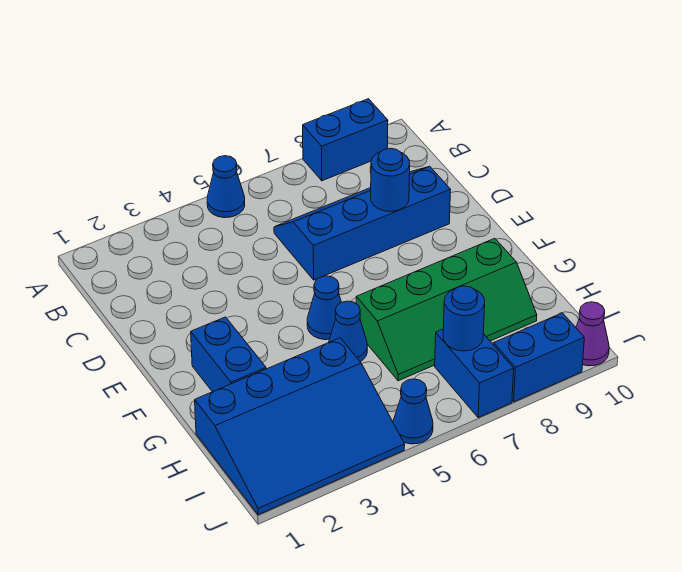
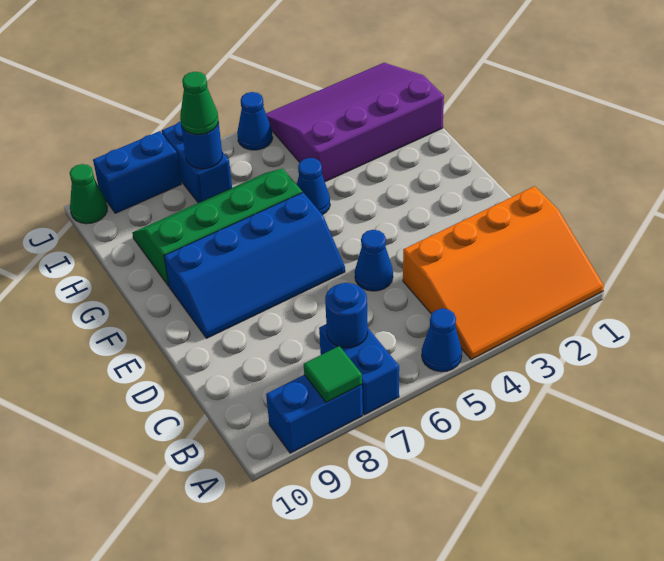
none -> orange slope A1:C4 level 1 top C
none -> green tile A8 level 2
blue slope C6:D9 level 1 top D -> blue slope E6:F9 level 1 top F
blue round brick D8 level 2 -> blue round brick B7 level 2
blue brick F2:G2 level 1 -> blue brick A7:B7 level 1
blue cone F5 level 1 -> blue cone D5 level 1
blue slope H1:J4 level 1 top H -> purple slope H1:J4 level 1 top H
none -> green cone I7 level 3
purple cone J10 level 1 -> green cone J10 level 1

